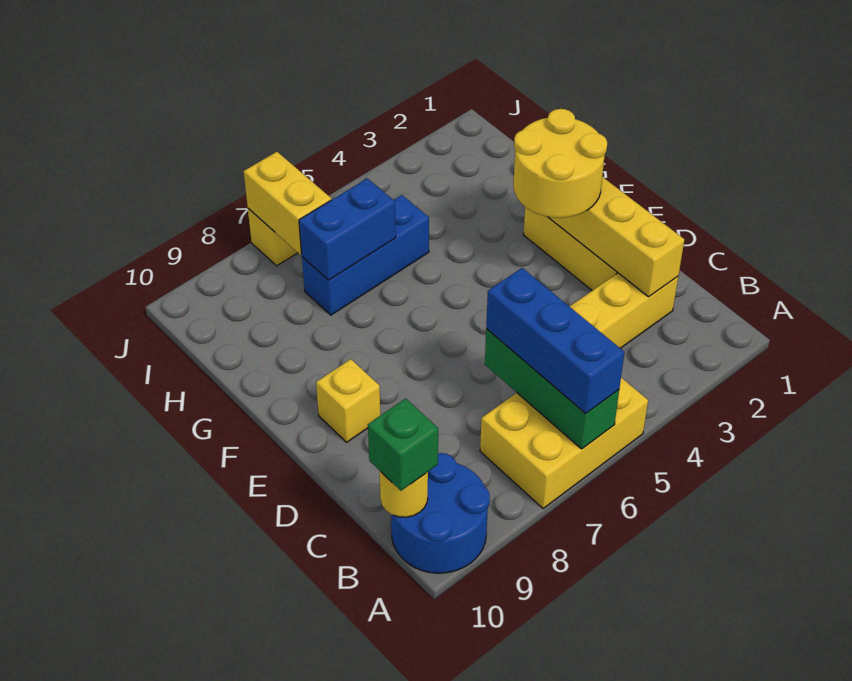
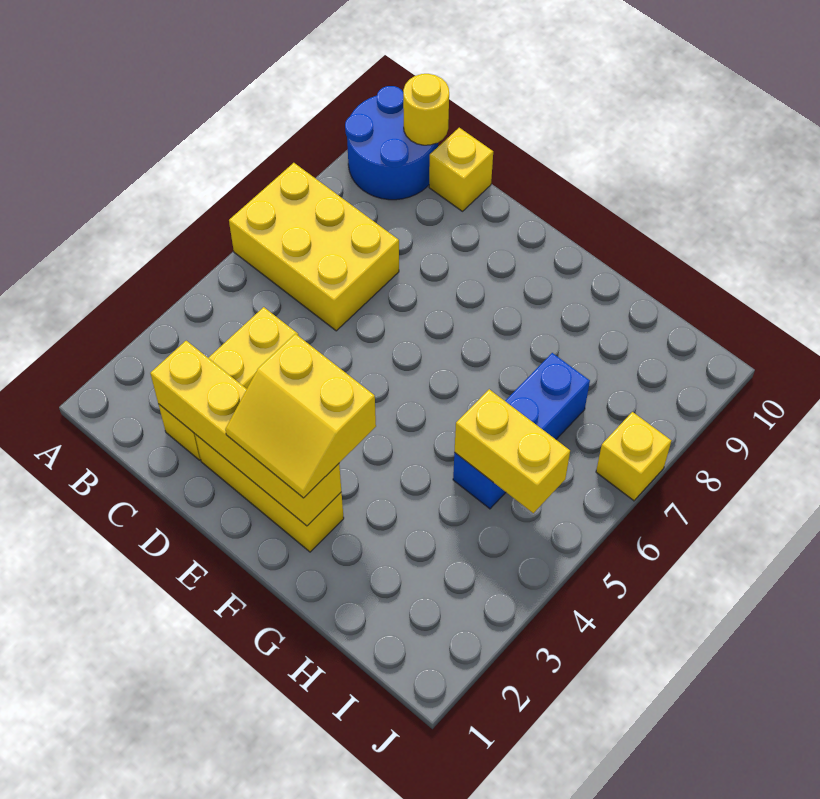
yellow brick A5:B7 level 1 -> yellow brick A6:C7 level 1
green brick A6:C6 level 2 -> none
blue brick A6:C6 level 3 -> none
green brick B10 level 3 -> none
yellow round brick E2:F3 level 3 -> yellow slope E2:F3 level 3 top 3
yellow brick E9 level 1 -> yellow brick C10 level 1
blue brick H6:H7 level 2 -> none
yellow brick I7:J7 level 2 -> yellow brick H5:I5 level 2

